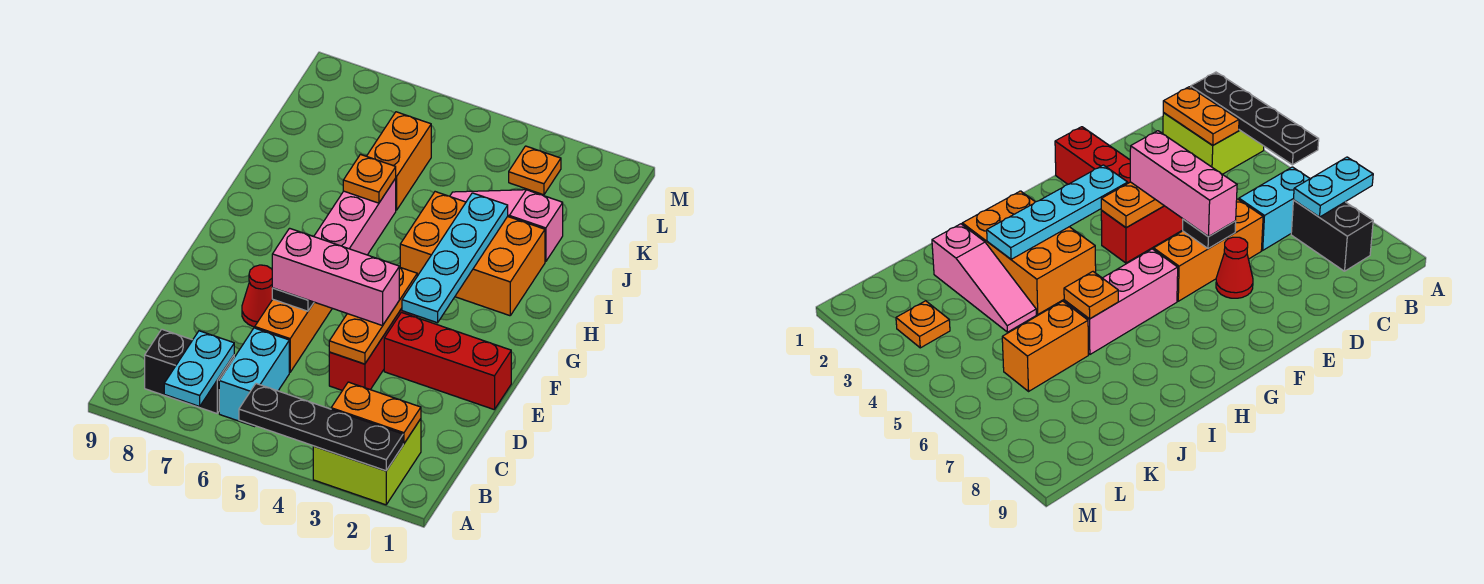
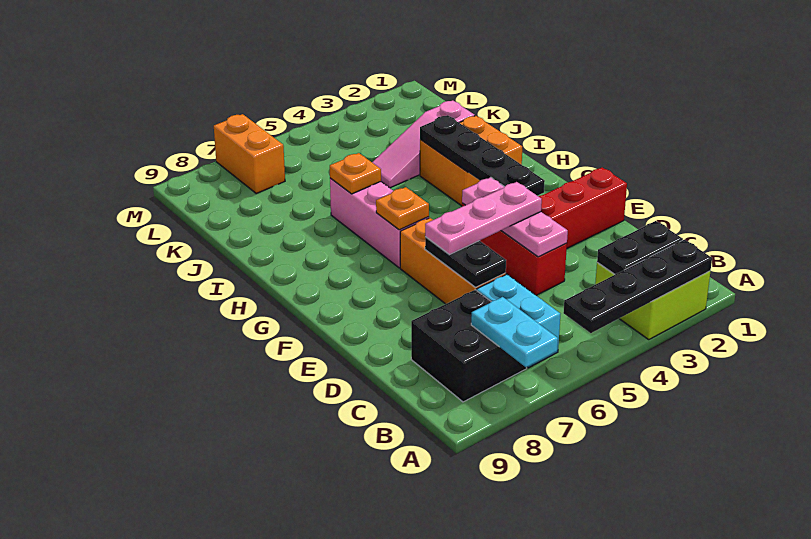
orange plate B2:B3 level 2 -> black plate B2:B3 level 2
black brick B7:B8 level 1 -> black brick B7:C8 level 1
orange plate D4:F4 level 2 -> pink plate D4:F4 level 2
pink brick E4:E6 level 3 -> pink plate E4:E6 level 3
black plate E6 level 2 -> black plate D6:E6 level 2
red cone E7 level 1 -> none
cyan plate F3:I3 level 2 -> black plate F3:I3 level 2
orange brick H2:I4 level 1 -> orange brick H2:I3 level 1
orange brick J6:K6 level 1 -> orange brick L7:M7 level 1
orange plate L3 level 1 -> orange plate G6 level 2

